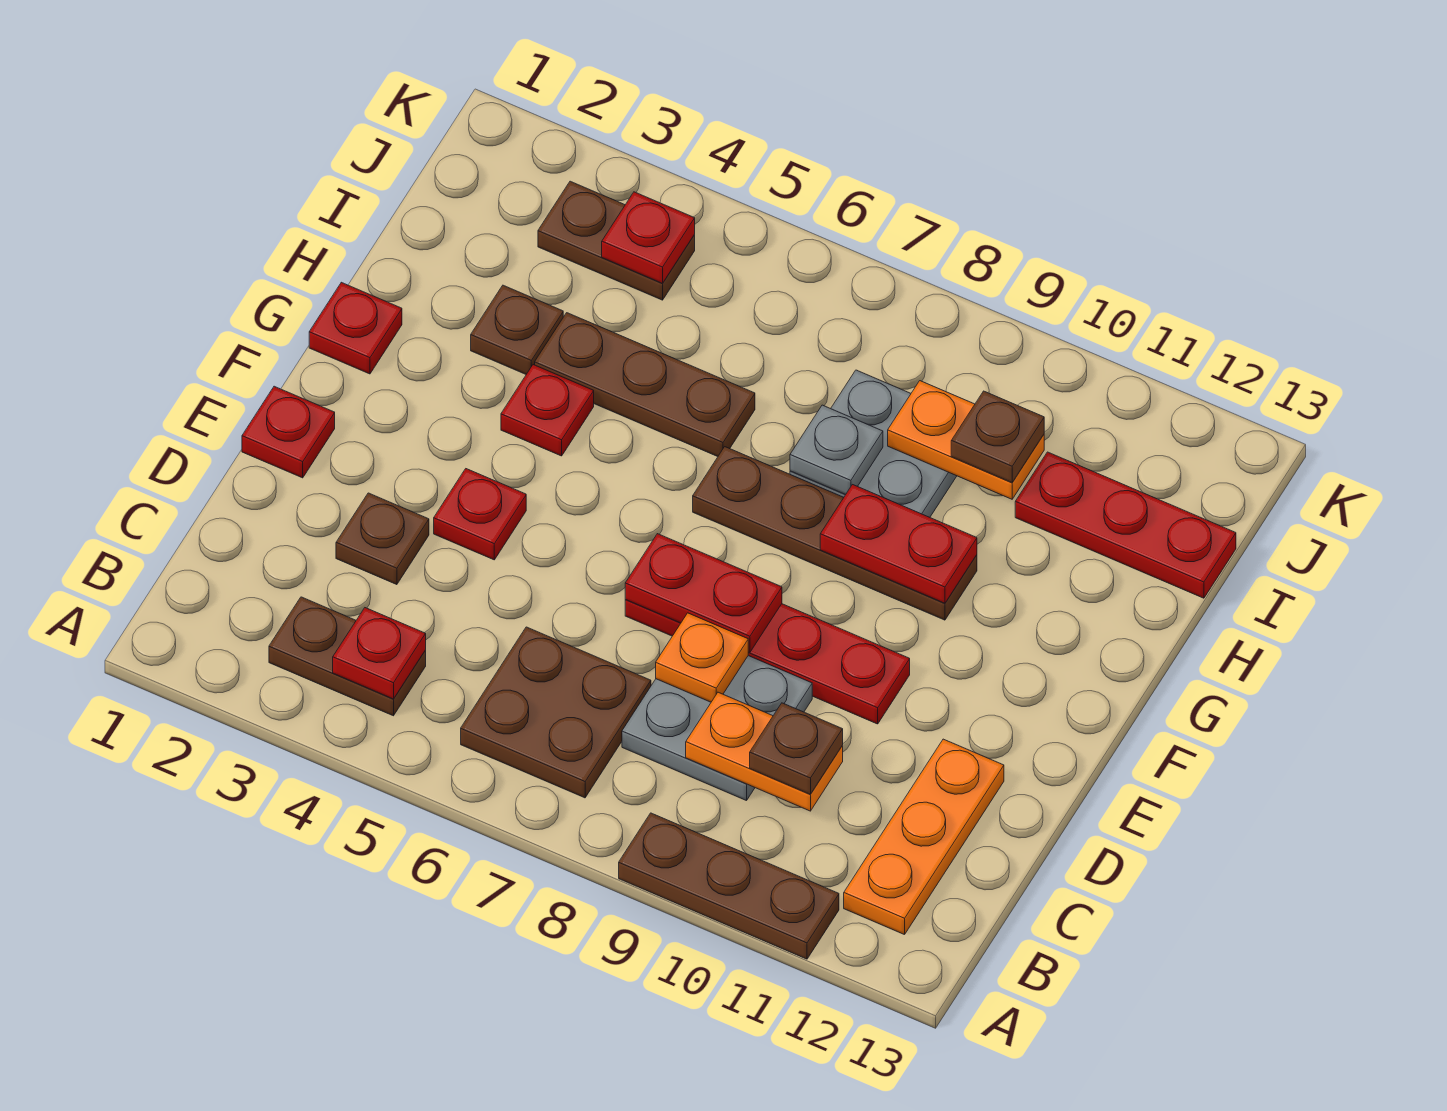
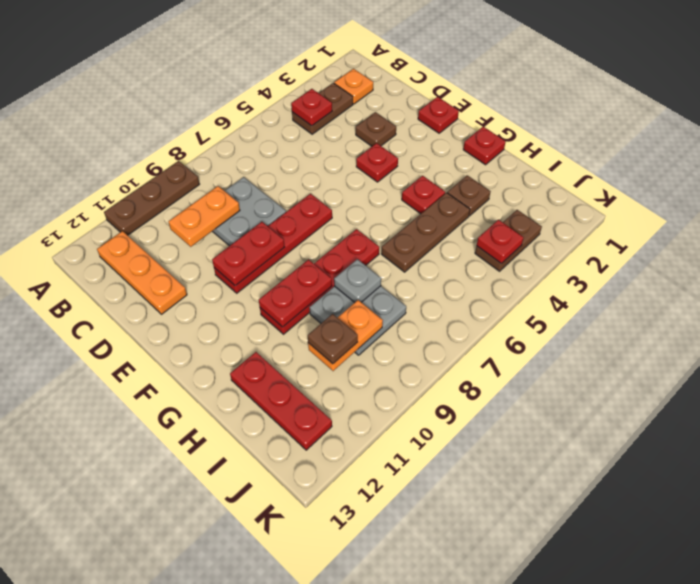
brown plate B6:C7 level 1 -> none
brown plate C10 level 3 -> none
orange plate D8 level 2 -> orange plate B2 level 1
red plate E7:E8 level 2 -> red plate E9:E10 level 2
brown plate G7:G10 level 1 -> red plate G7:G10 level 1
red plate I11:I13 level 1 -> red plate H12:J12 level 1

